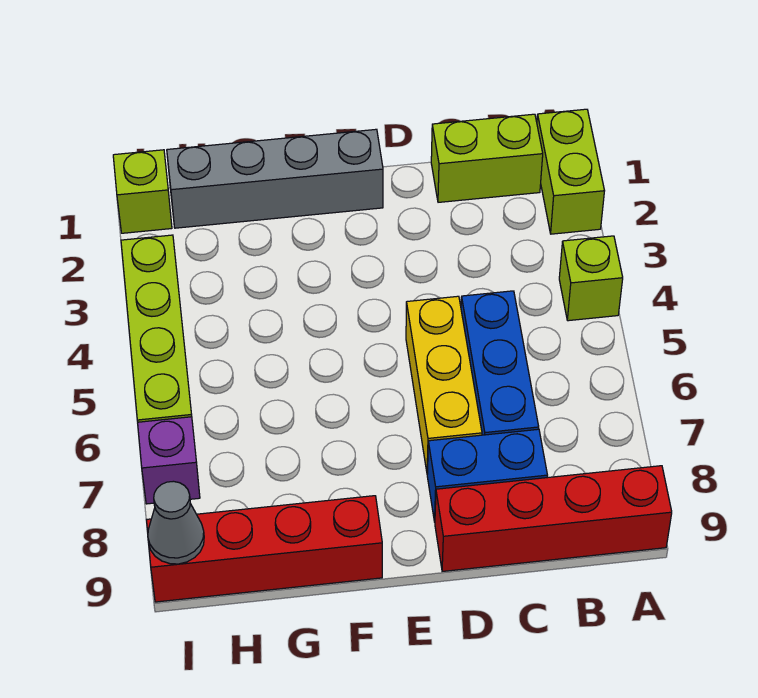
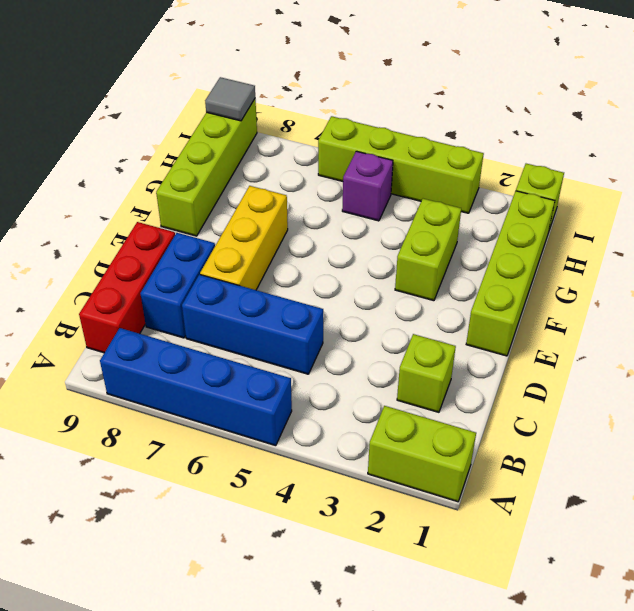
lime brick A4 level 1 -> lime brick C2 level 1
none -> blue brick A5:A8 level 1
red brick A9:D9 level 1 -> red brick B9:D9 level 1
lime brick B1:C1 level 1 -> lime brick F3:G3 level 1
yellow brick D5:D7 level 1 -> yellow brick D7:F7 level 1
grey brick E1:H1 level 1 -> lime brick E1:H1 level 1
red brick F9:I9 level 1 -> lime brick F9:I9 level 1
purple brick I7 level 1 -> purple brick H5 level 1
grey cone I9 level 2 -> grey tile I9 level 2

